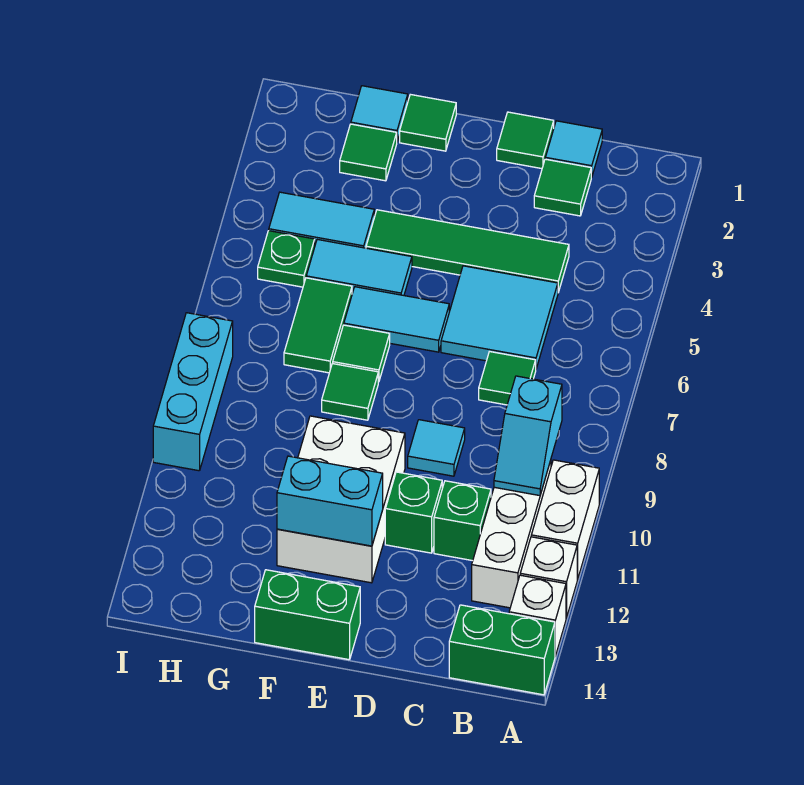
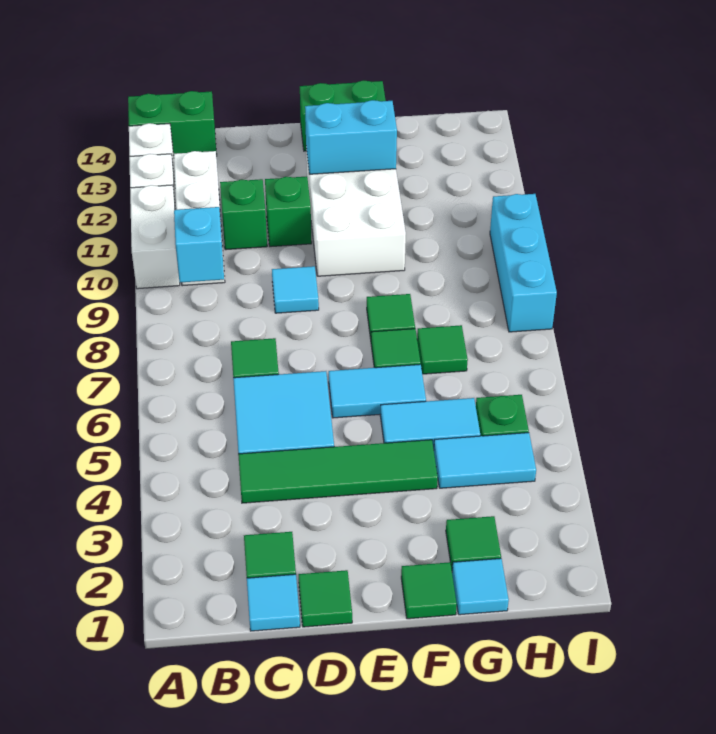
green tile G6:G7 level 1 -> green tile G7 level 1

